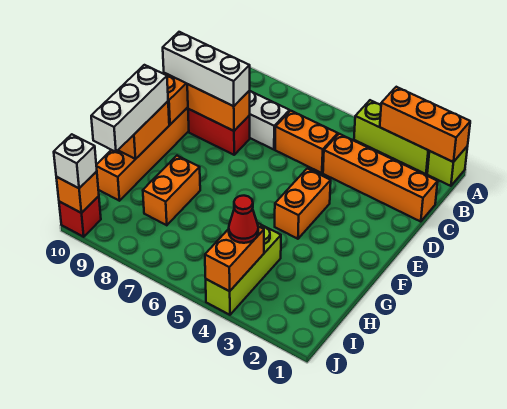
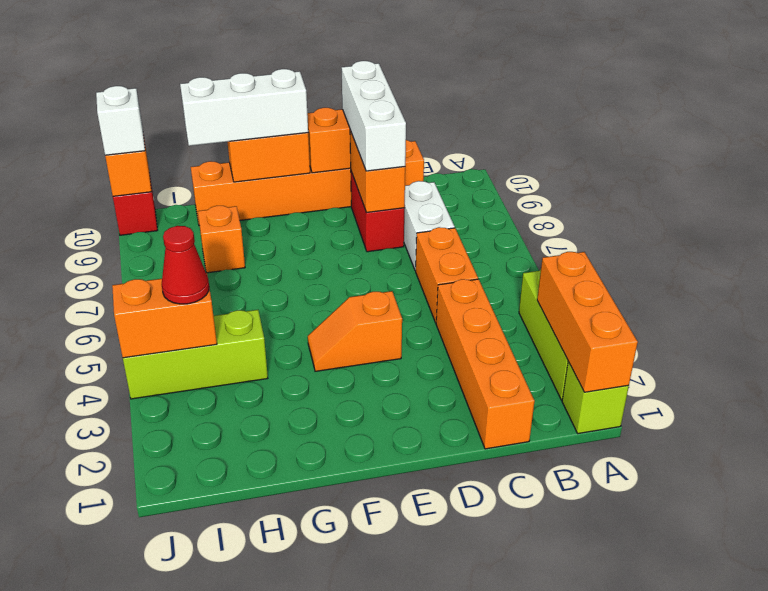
orange brick E4:F4 level 1 -> orange slope E4:F4 level 1 top E
orange brick G8:H8 level 1 -> orange brick H8 level 1

